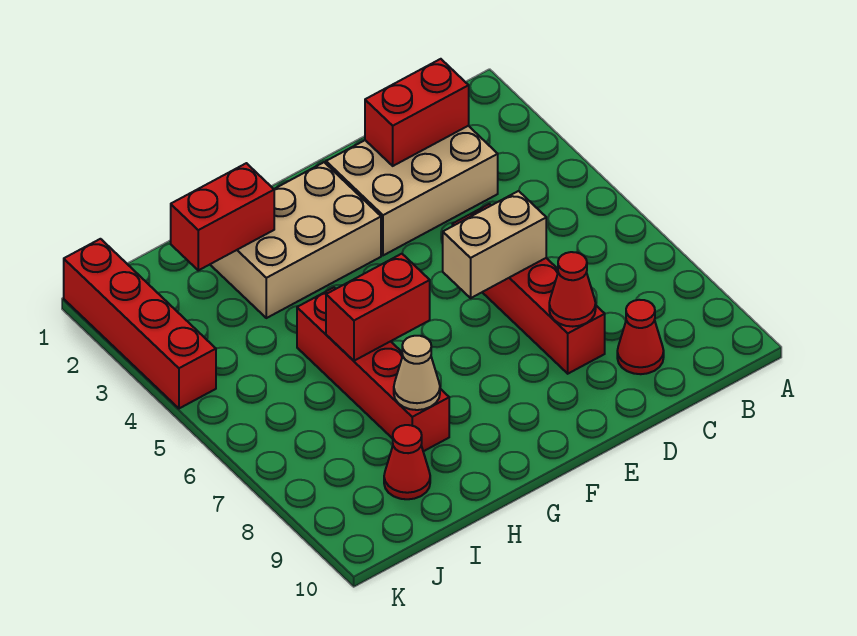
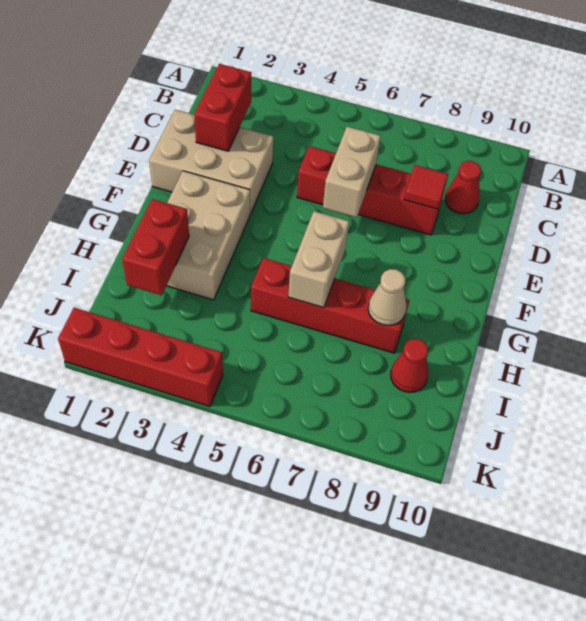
tan brick C2:E3 level 1 -> tan brick D1:E3 level 1
red cone D8 level 2 -> red tile D8 level 2
red brick G6:H6 level 2 -> tan brick G6:H6 level 2

